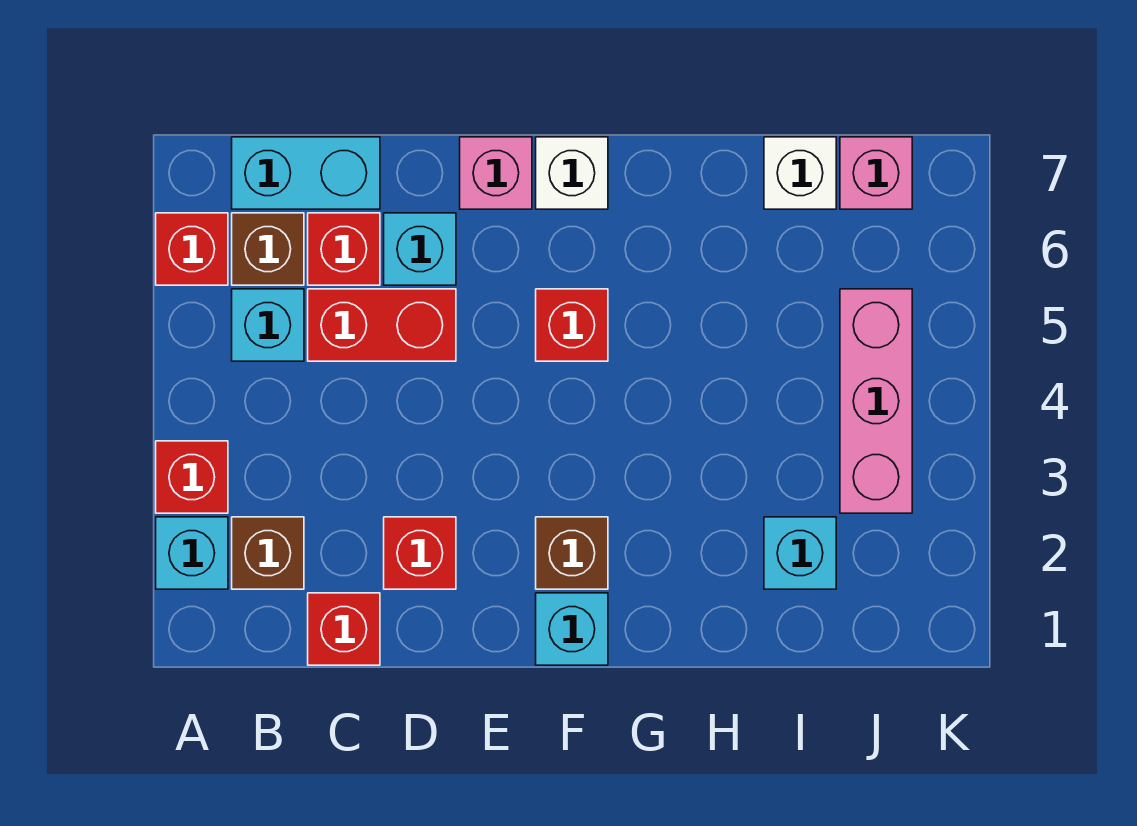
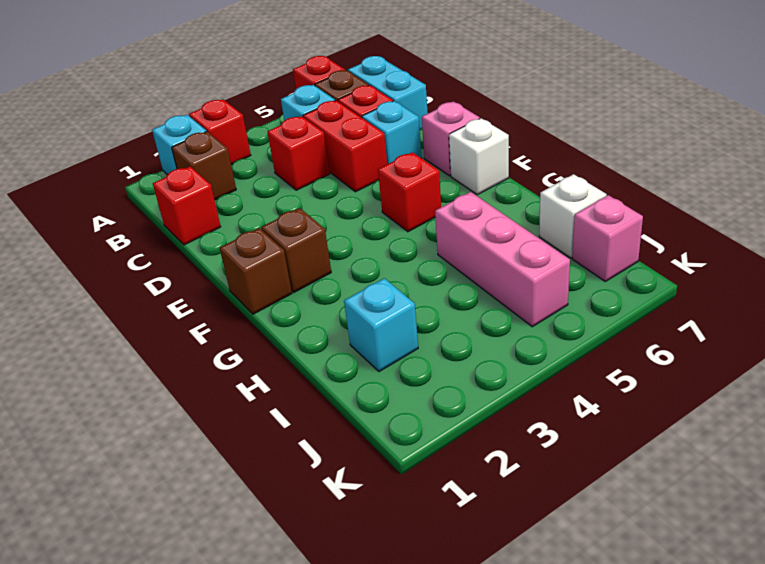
red brick D2 level 1 -> red brick C4 level 1
cyan brick F1 level 1 -> brown brick F1 level 1
pink brick J3:J5 level 1 -> pink brick H5:J5 level 1

